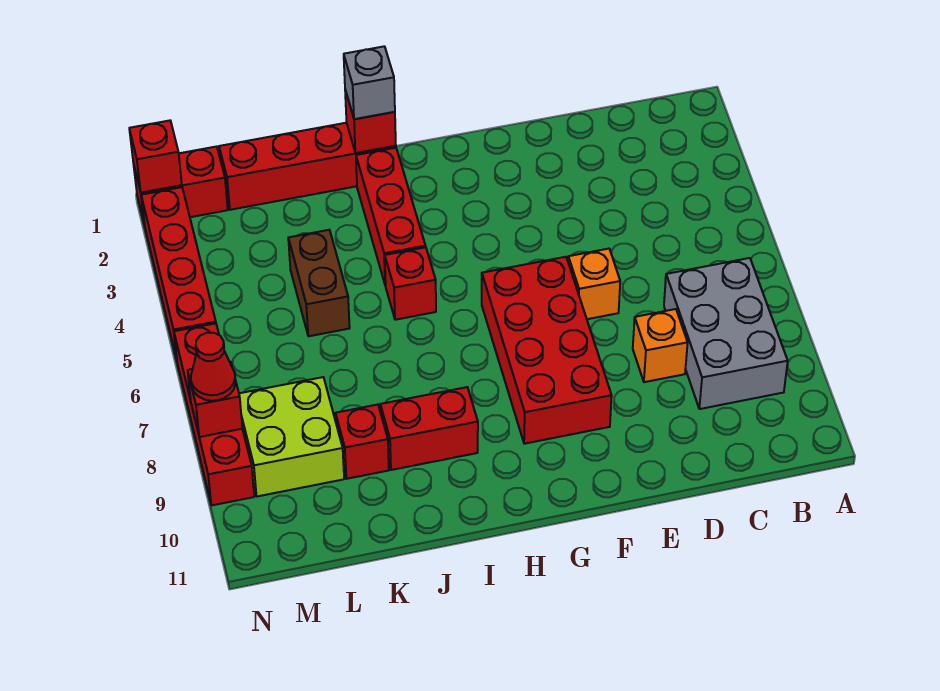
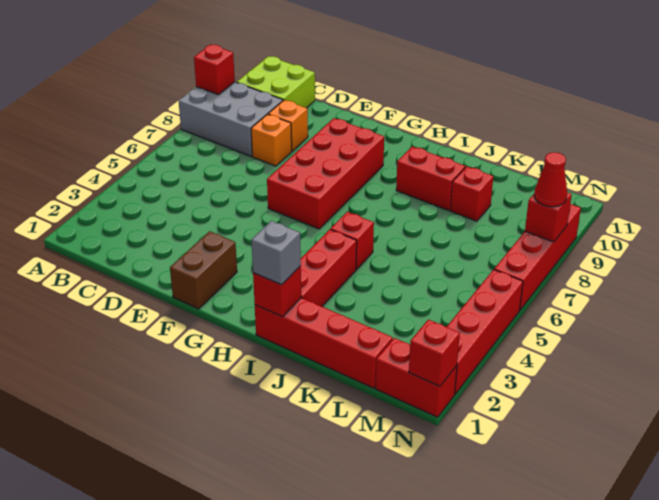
none -> red brick A9 level 2
grey brick B7:C9 level 1 -> grey brick A8:C9 level 1
orange brick E6 level 1 -> orange brick D9 level 1
brown brick K4:K5 level 1 -> brown brick F1:F2 level 1
lime brick L8:M9 level 1 -> lime brick B10:C11 level 1

